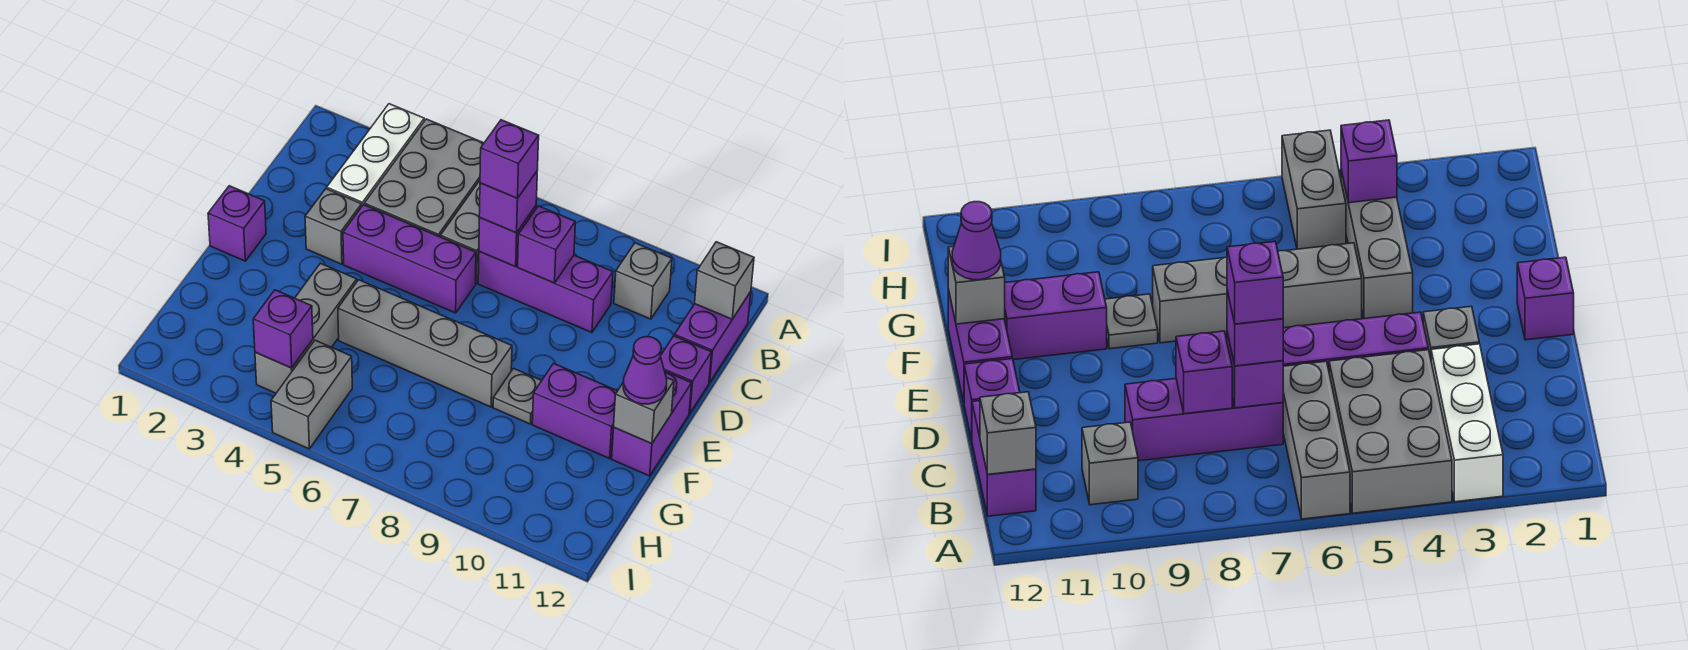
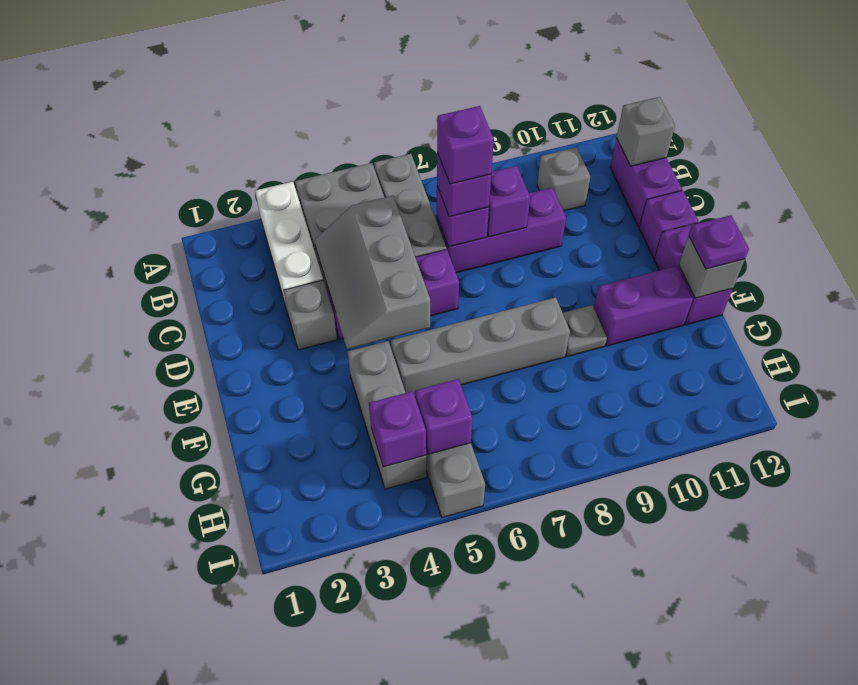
none -> grey slope C4:E5 level 2 top 5
purple brick E1 level 1 -> purple brick H5 level 2
purple cone F12 level 3 -> purple plate F12 level 3

